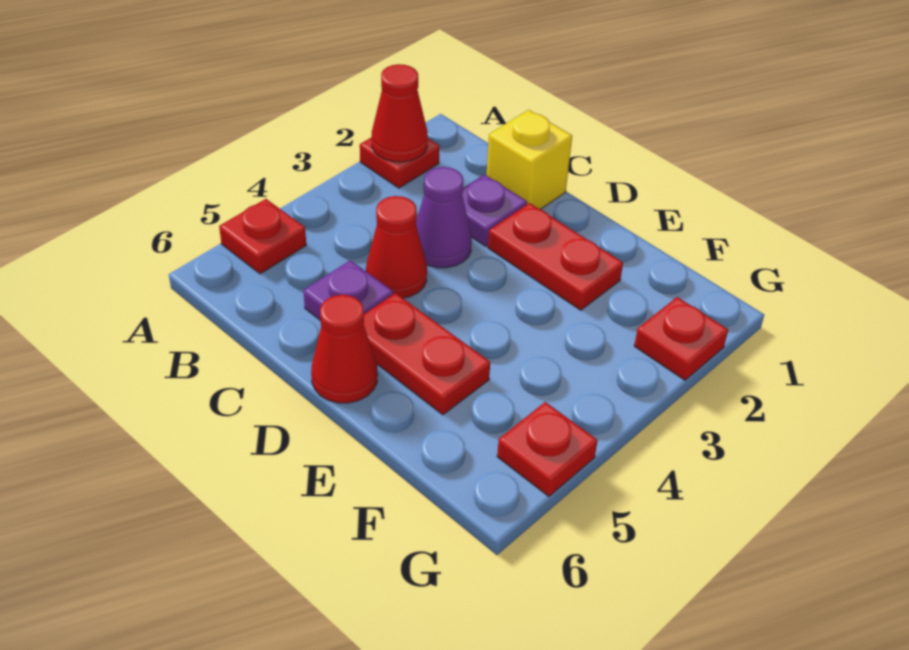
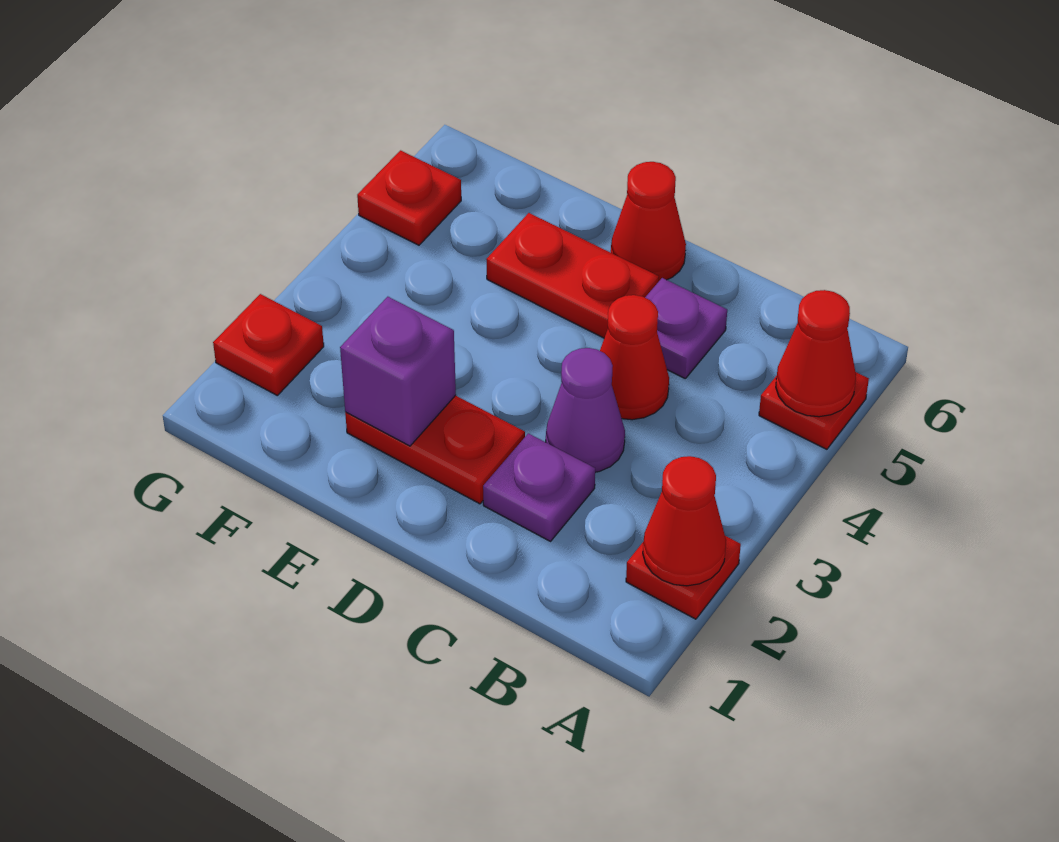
none -> red cone A5 level 2
yellow brick C1 level 1 -> none
none -> purple brick E2 level 2

